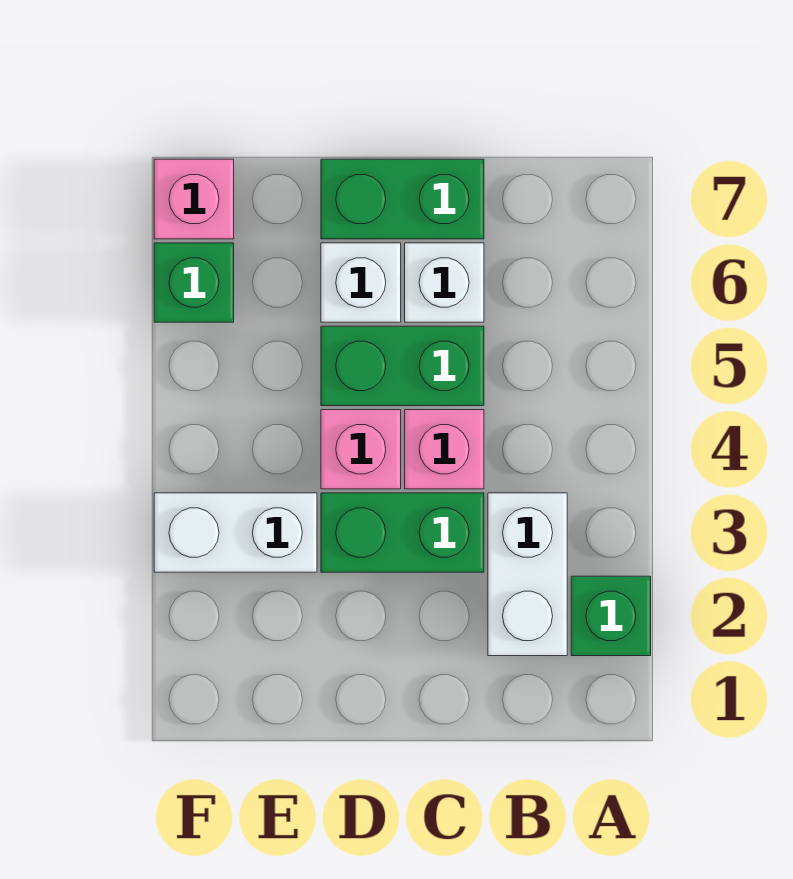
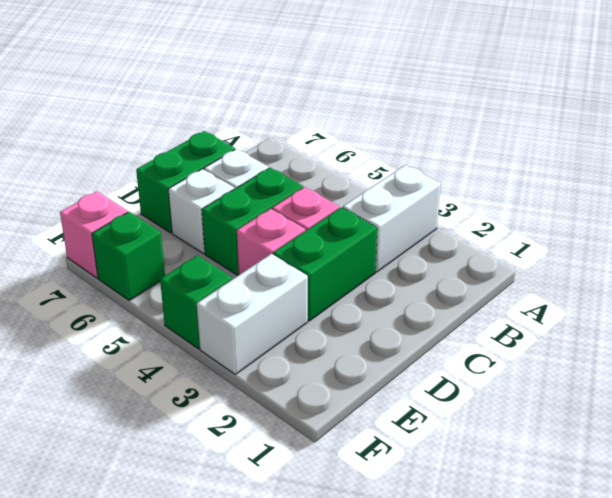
green brick A2 level 1 -> green brick F4 level 1
white brick B2:B3 level 1 -> white brick A3:B3 level 1

